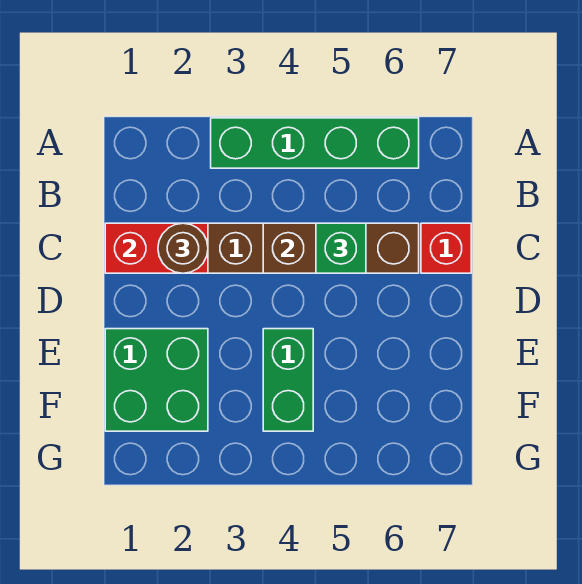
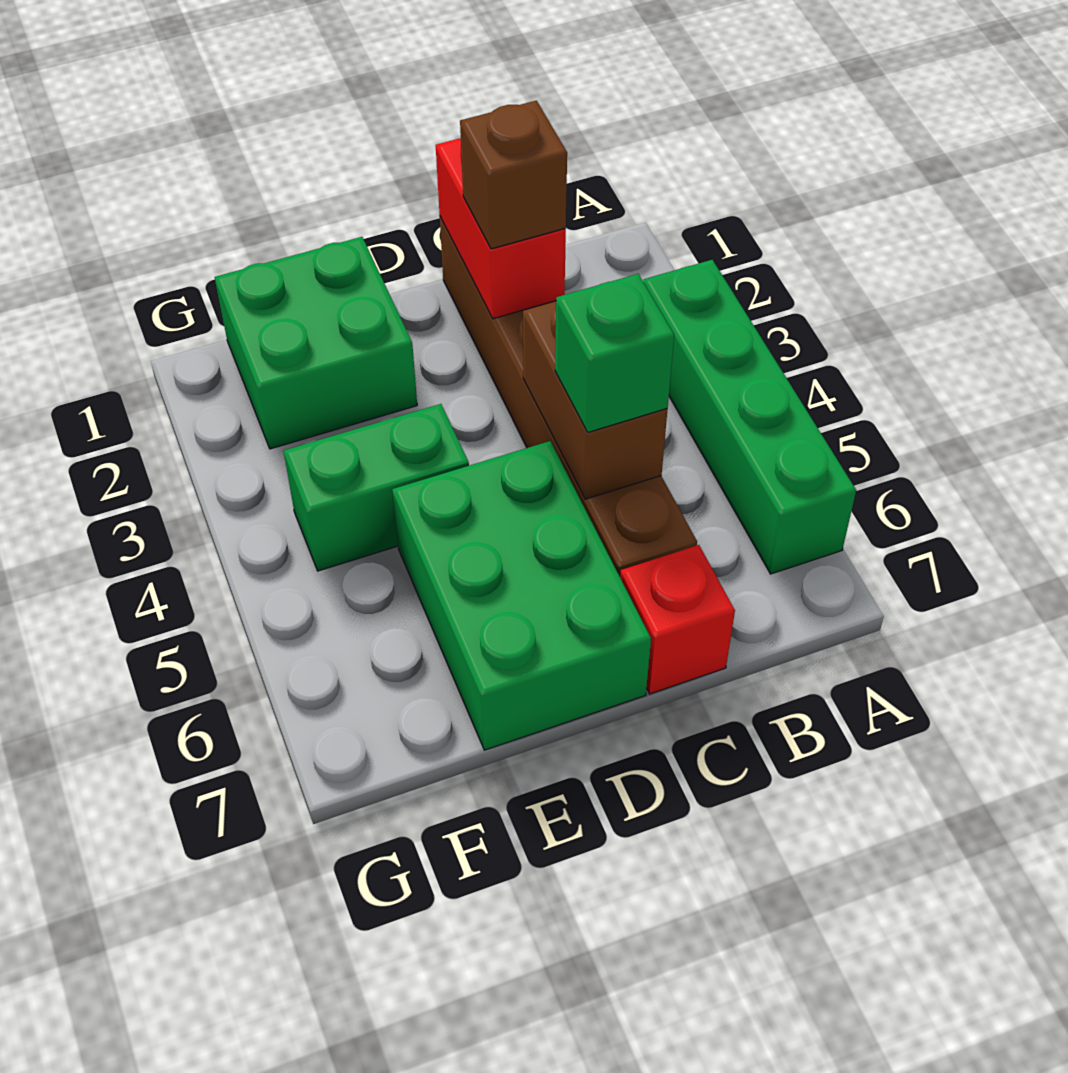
brown round brick C2 level 3 -> brown brick C2 level 3
none -> green brick D5:E7 level 1

